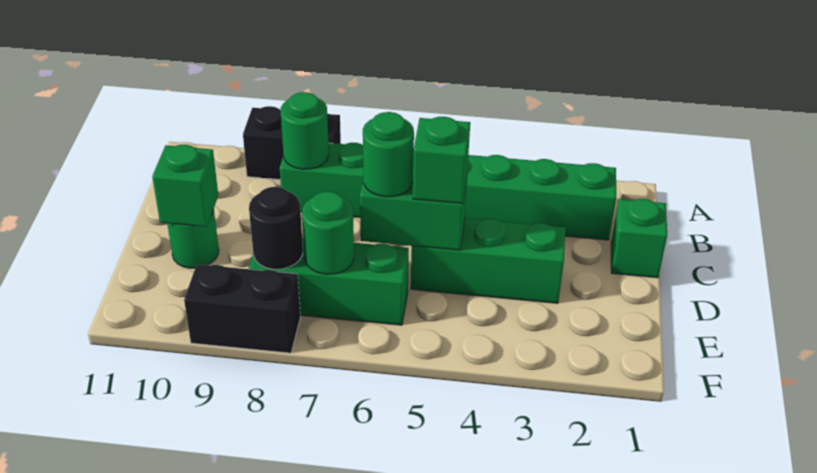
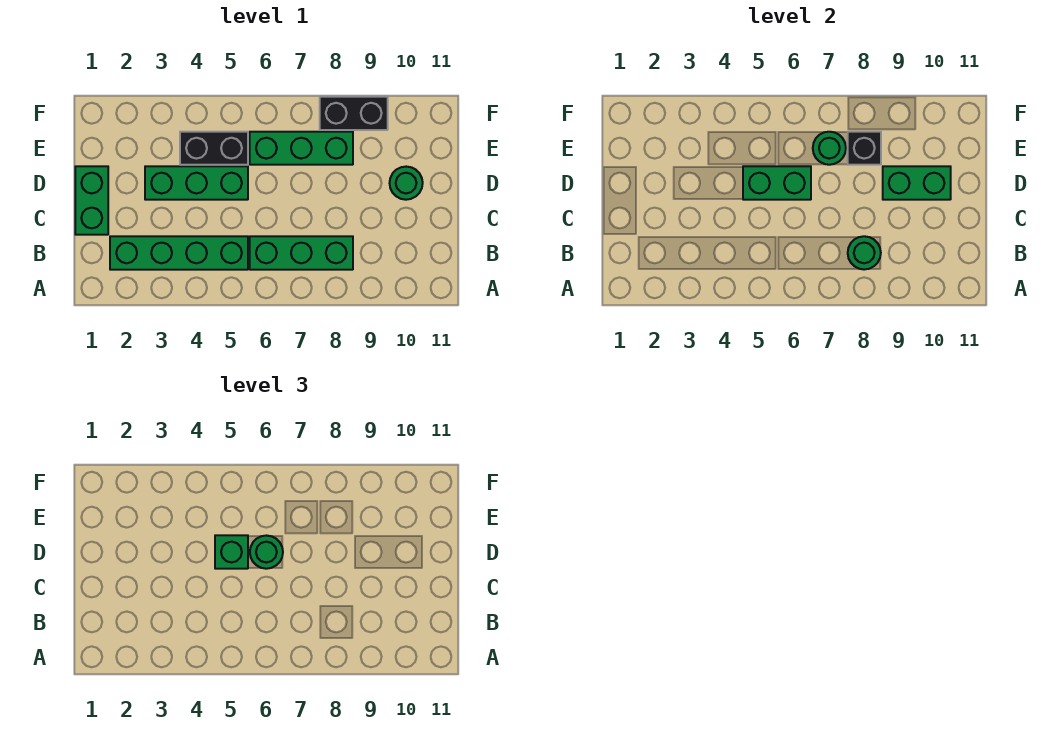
black brick A8:A9 level 1 -> black brick E4:E5 level 1
green brick C1 level 1 -> green brick C1:D1 level 1
green brick D10 level 2 -> green brick D9:D10 level 2
black round brick E8 level 2 -> black brick E8 level 2

